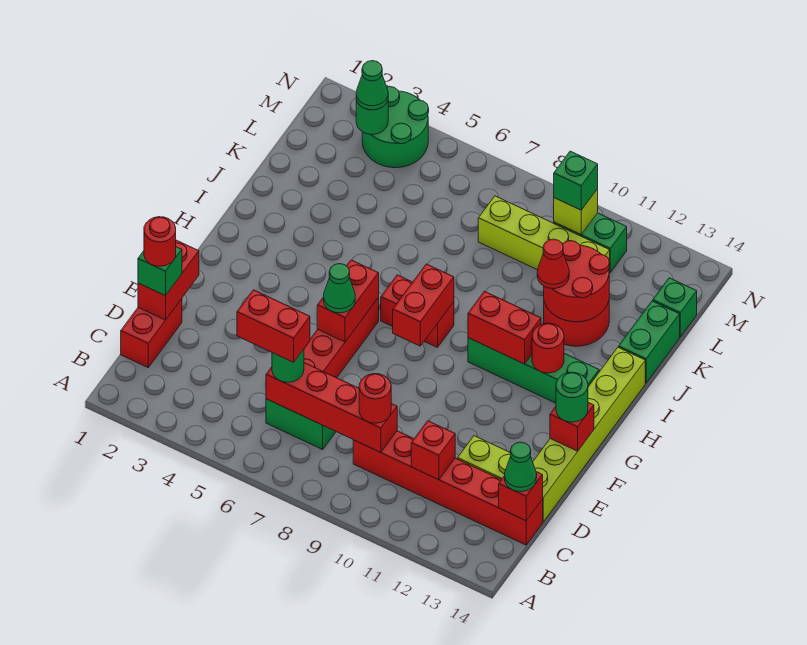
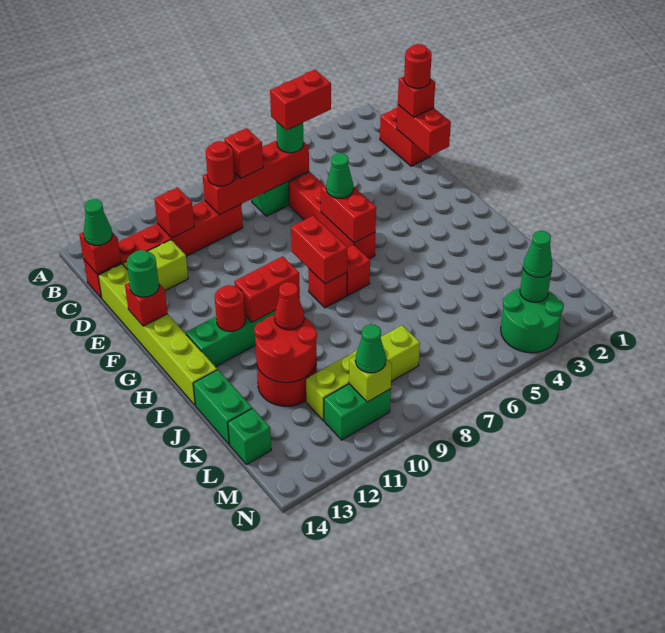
none -> red brick C8 level 3
green brick D1 level 3 -> red brick D1 level 3
green brick M10 level 3 -> green cone M10 level 3

